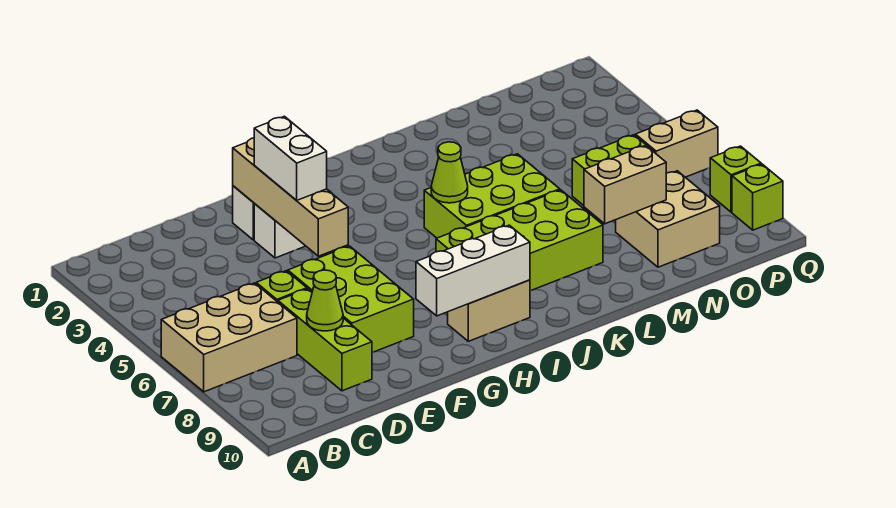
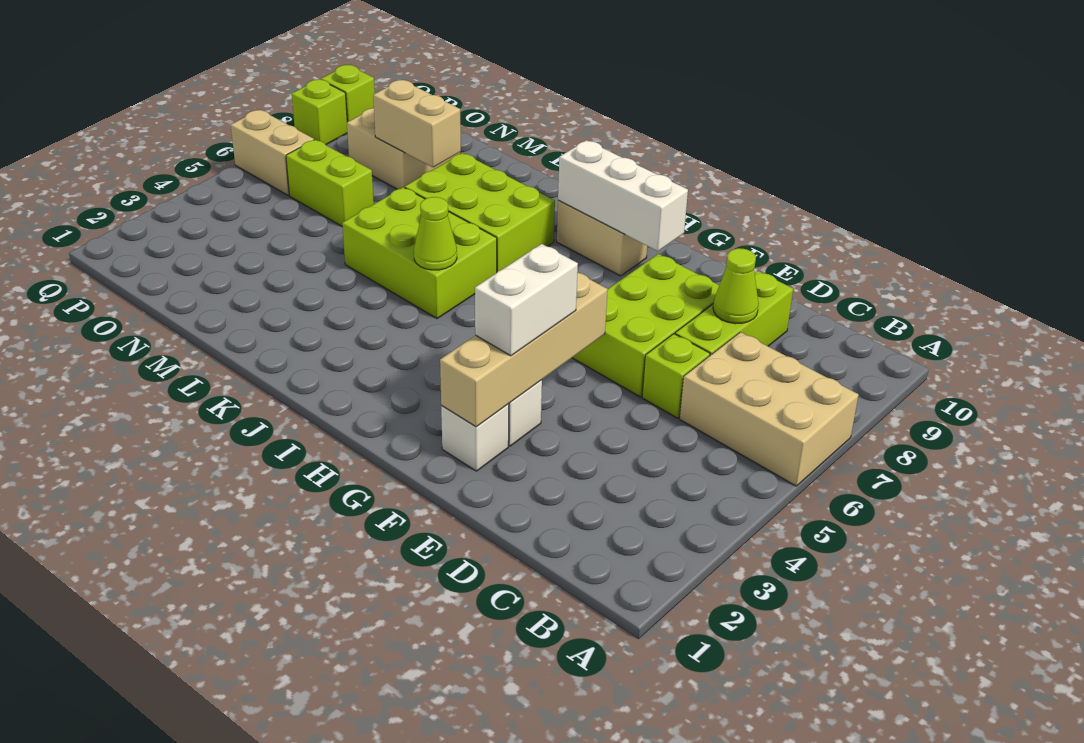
lime brick I7:L8 level 1 -> lime brick J7:L8 level 1

